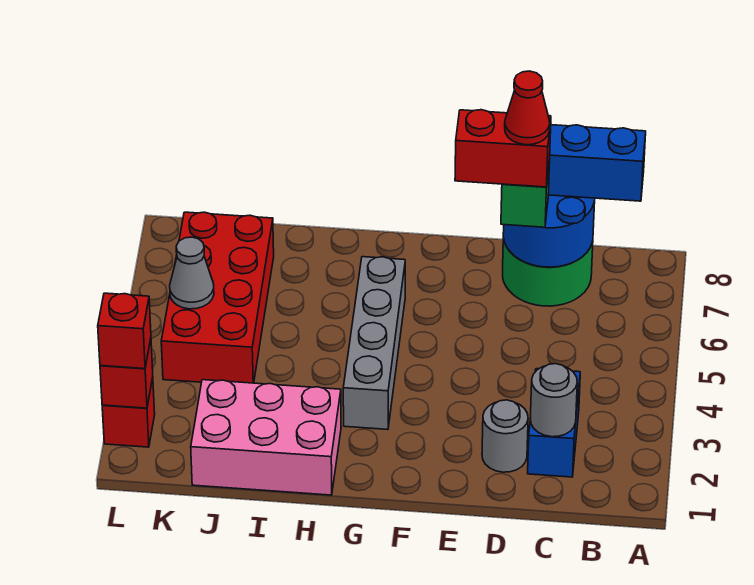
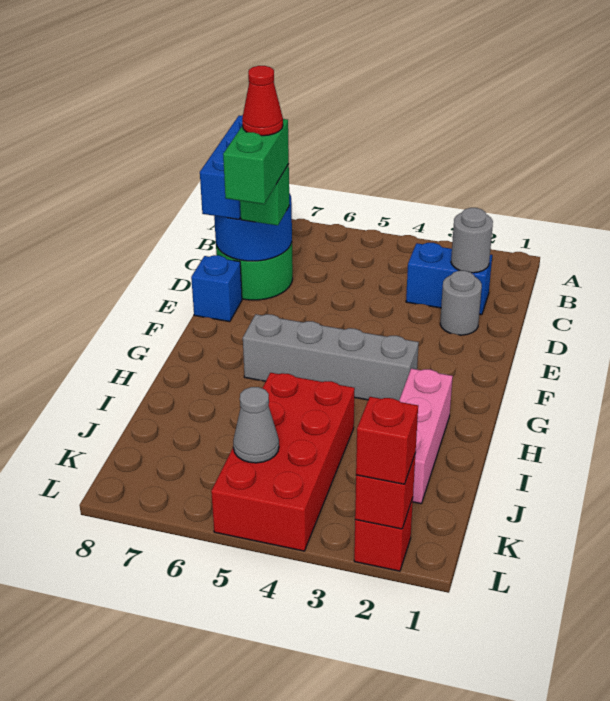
red brick D7:E7 level 4 -> green brick D7:E7 level 4
none -> blue brick E8 level 1
pink brick H1:J2 level 1 -> pink brick H2:J2 level 1
red brick J4:K7 level 1 -> red brick I4:L5 level 1

